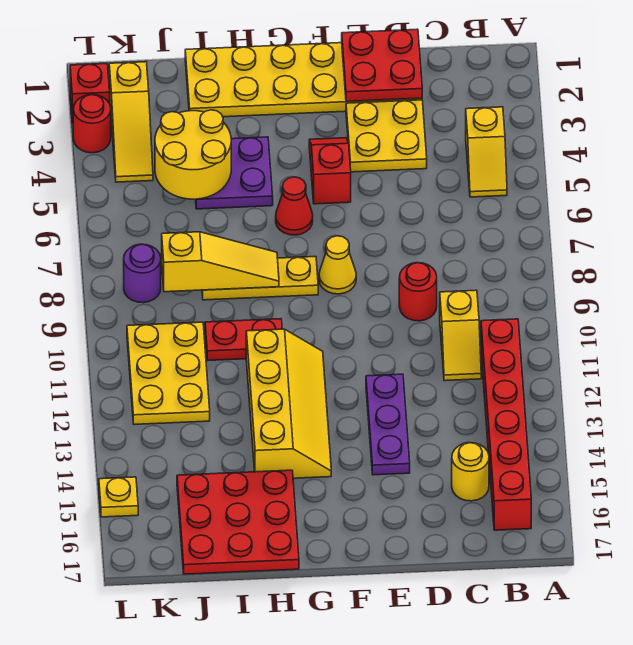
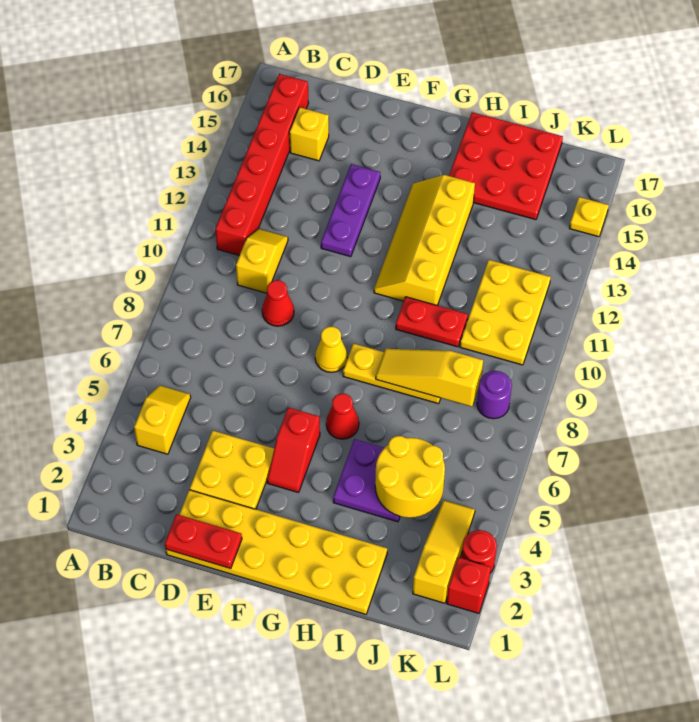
yellow round brick C15 level 1 -> yellow brick C15 level 1
red plate D1:E2 level 2 -> red plate D1:E1 level 2
red round brick D9 level 1 -> red cone D9 level 1

